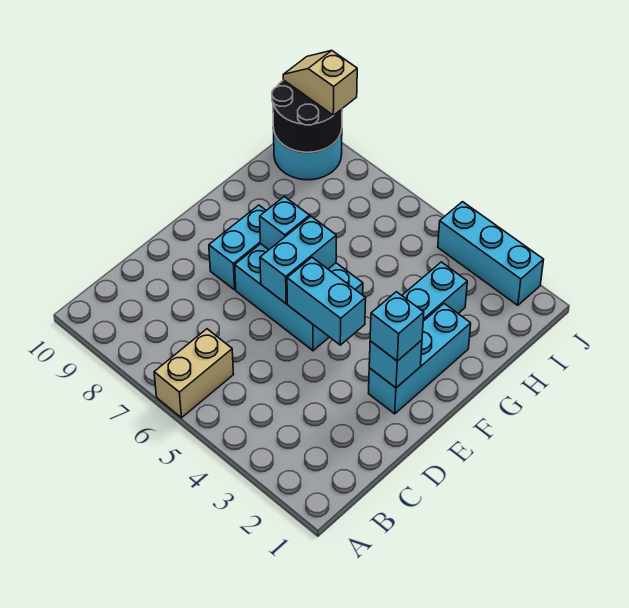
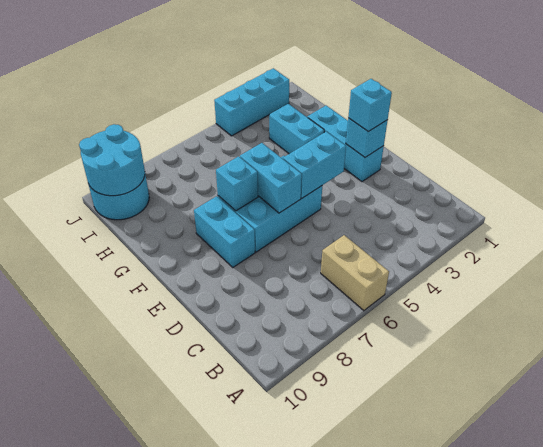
black round brick I9:J10 level 2 -> cyan round brick I9:J10 level 2
tan slope J9:J10 level 3 top 9 -> none

